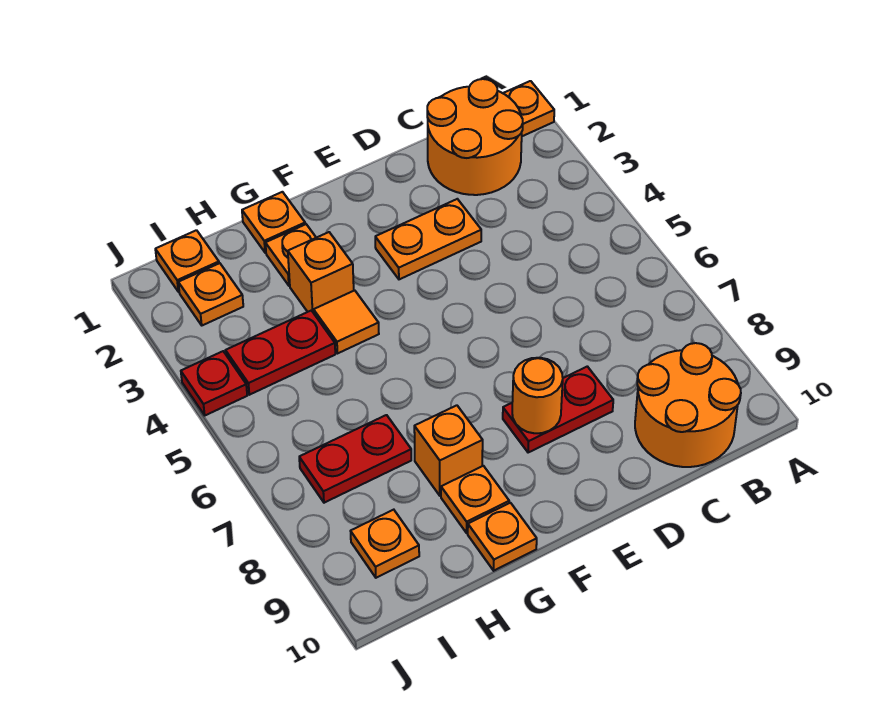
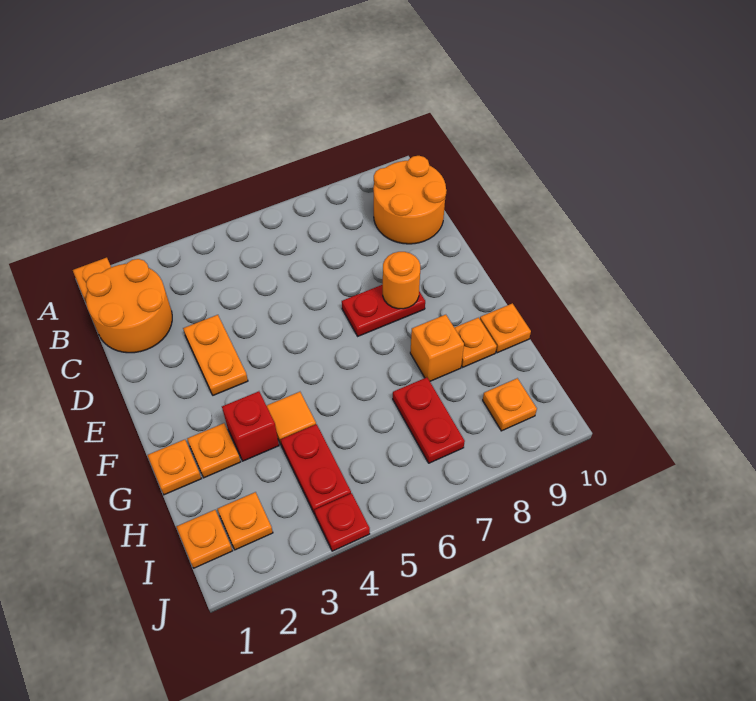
red plate D8:E8 level 1 -> red plate E7:E8 level 1
orange brick G3 level 1 -> red brick G3 level 1

